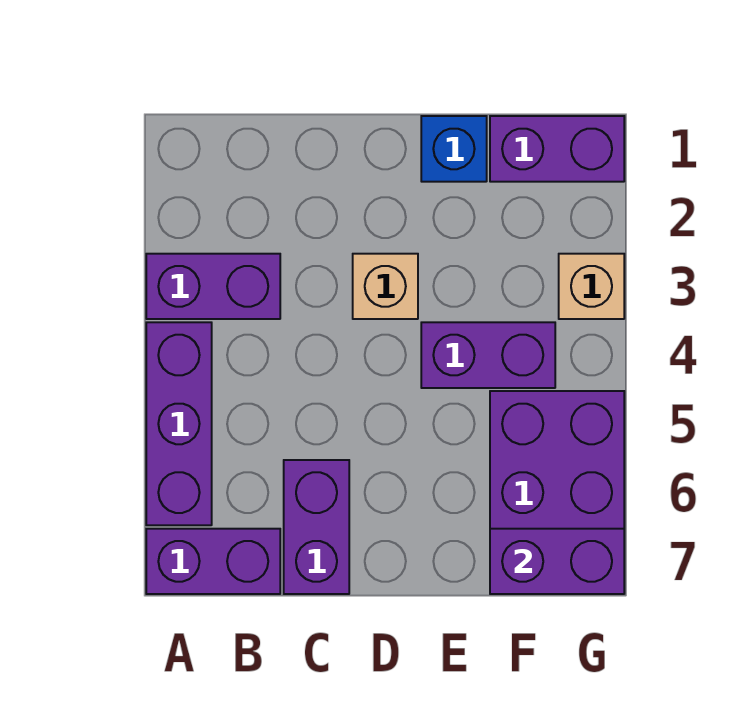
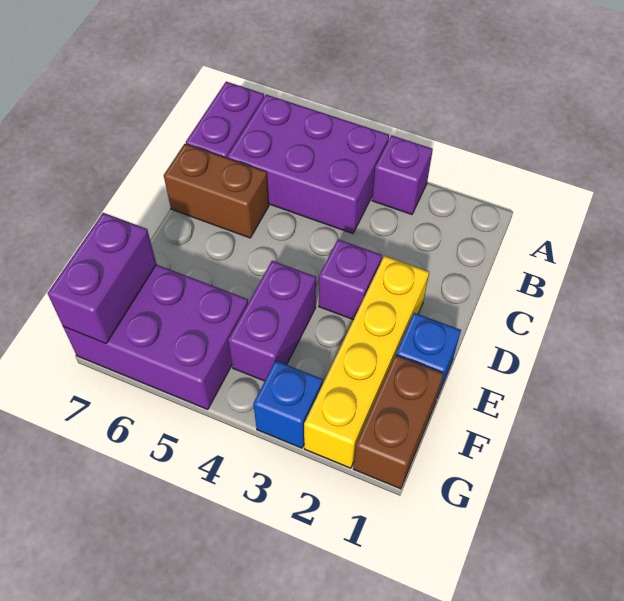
purple brick A3:B3 level 1 -> purple brick A3 level 1
purple brick A4:A6 level 1 -> purple brick A4:B6 level 1
purple brick C6:C7 level 1 -> brown brick C6:C7 level 1
none -> yellow brick D2:G2 level 1
tan brick D3 level 1 -> purple brick D3 level 1
purple brick F1:G1 level 1 -> brown brick F1:G1 level 1
tan brick G3 level 1 -> blue brick G3 level 1

